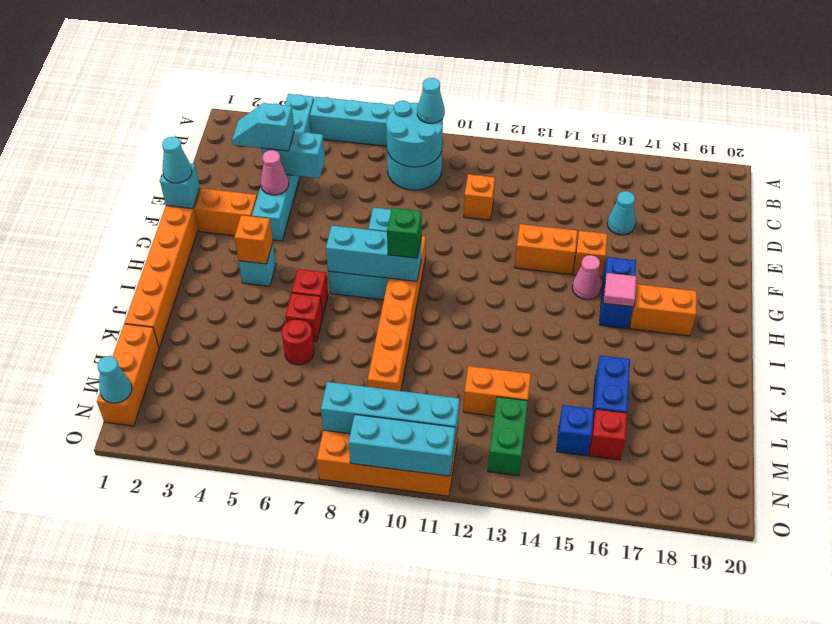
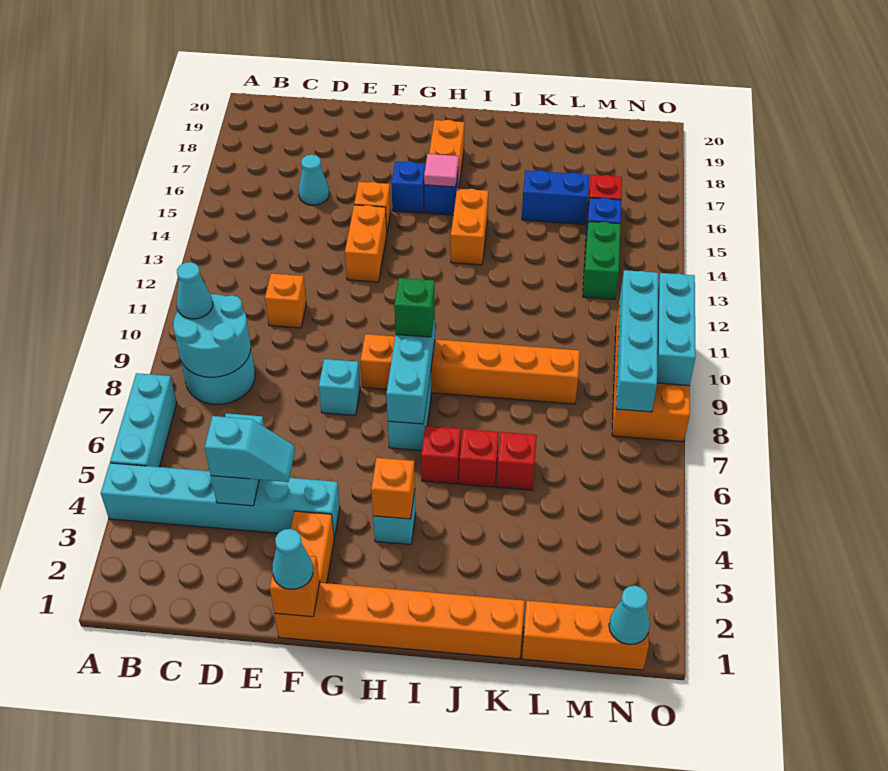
cyan slope D3:D4 level 3 top 4 -> cyan slope D4:E4 level 3 top D
pink cone E4 level 2 -> none
cyan brick F1 level 2 -> orange brick F1 level 2
pink cone G15 level 1 -> none
red round brick K6 level 1 -> red brick K6 level 1
orange brick L12:L13 level 1 -> orange brick I14:I15 level 1
green brick M13:N13 level 1 -> green brick M13:M14 level 1

